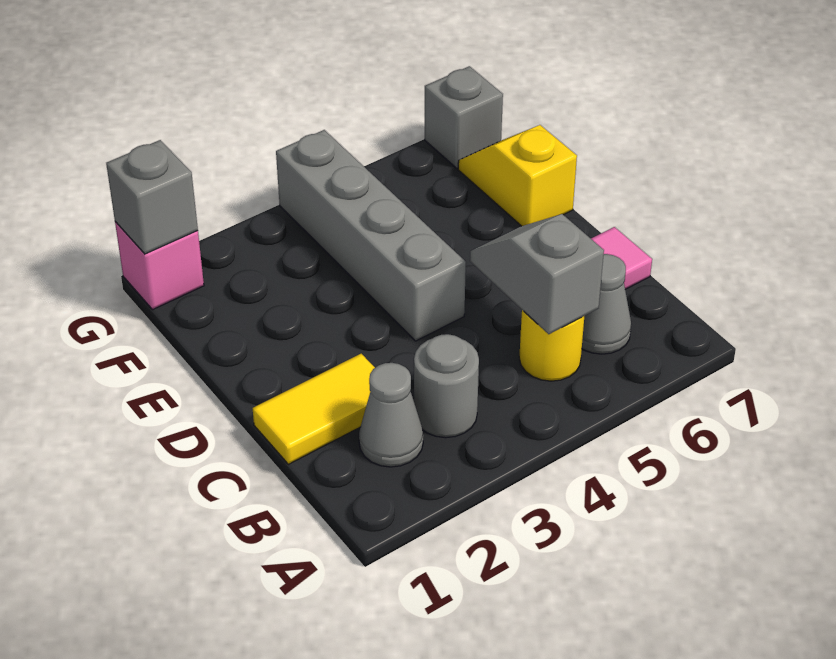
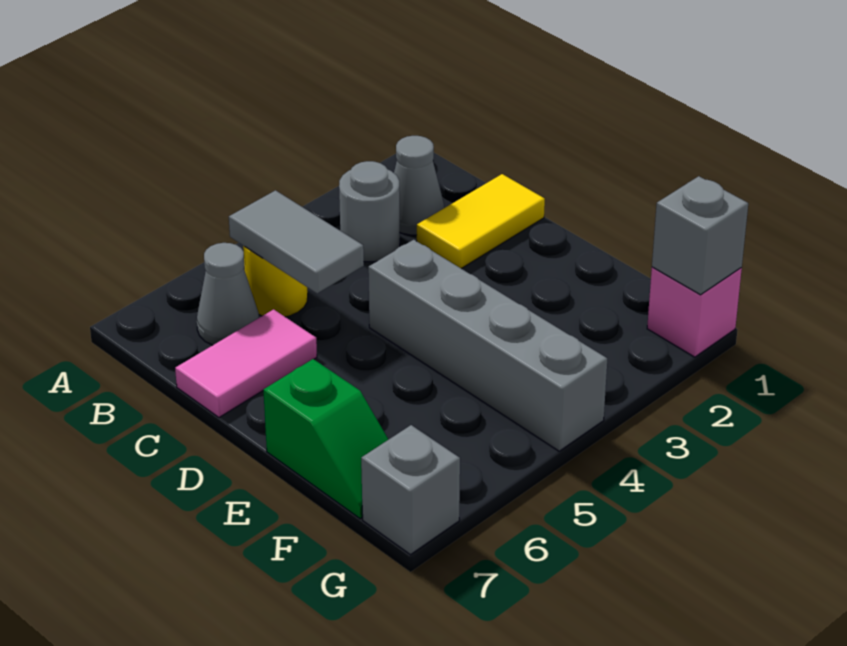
grey slope B5:C5 level 2 top B -> grey tile B5:C5 level 2
yellow slope E7:F7 level 1 top E -> green slope E7:F7 level 1 top E

